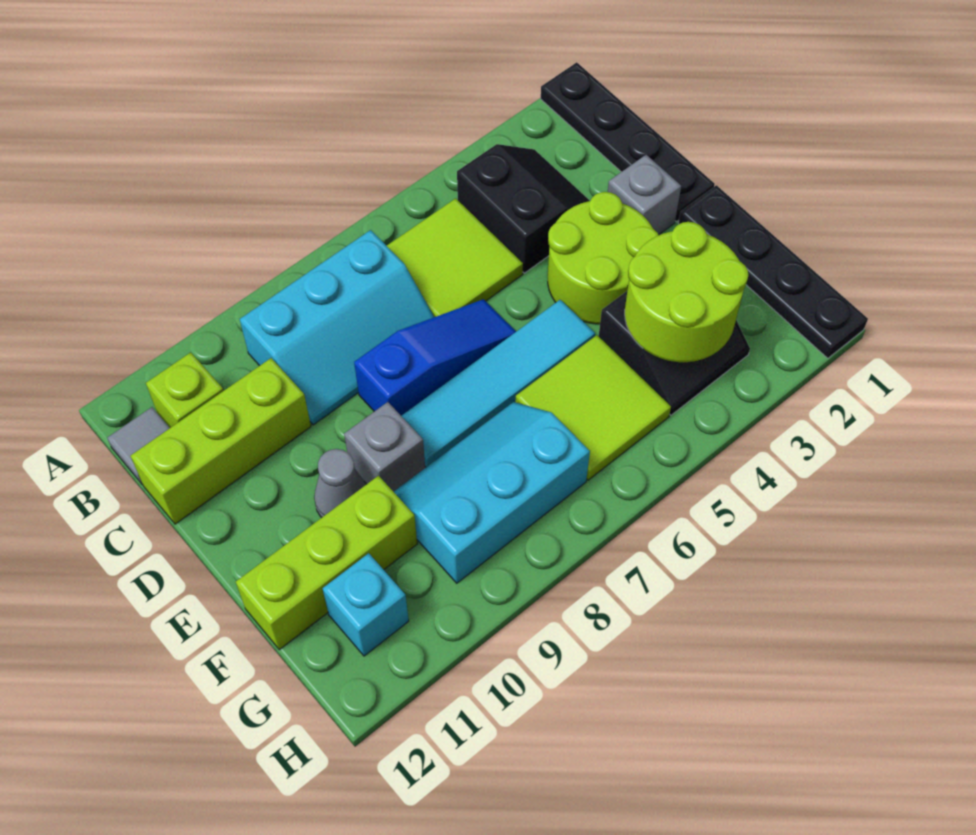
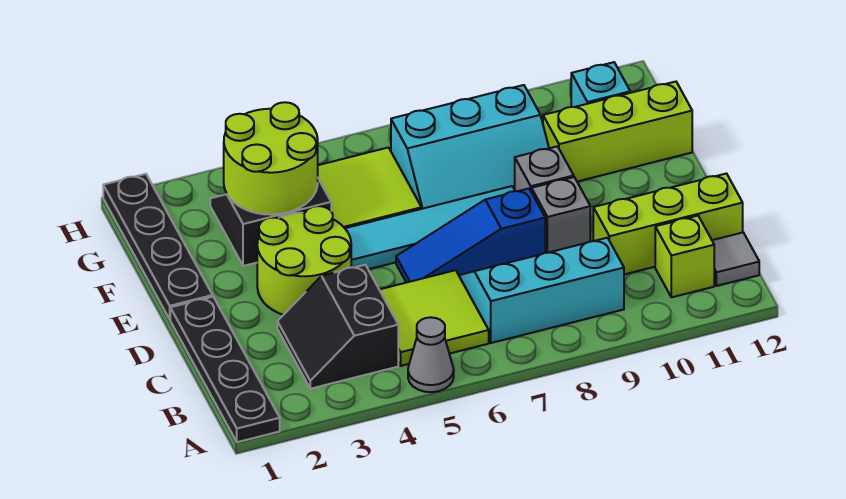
grey brick D2 level 1 -> grey brick D9 level 1
grey cone E10 level 1 -> grey cone A5 level 1

